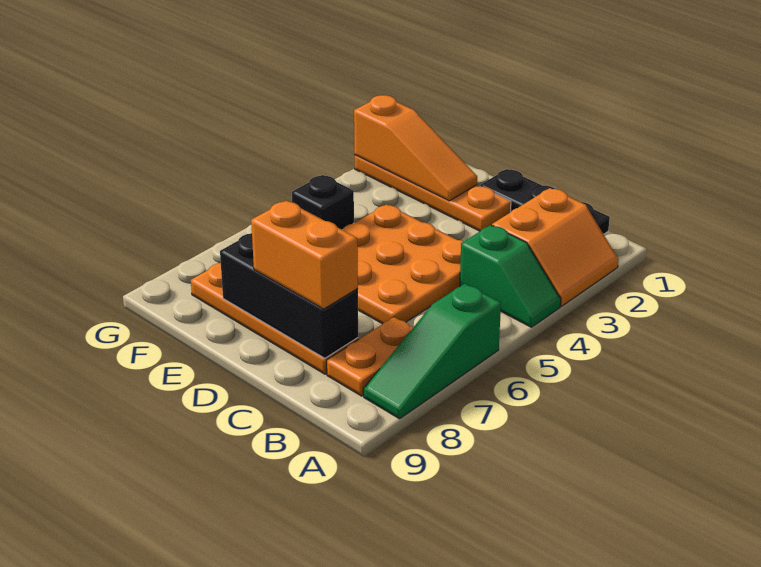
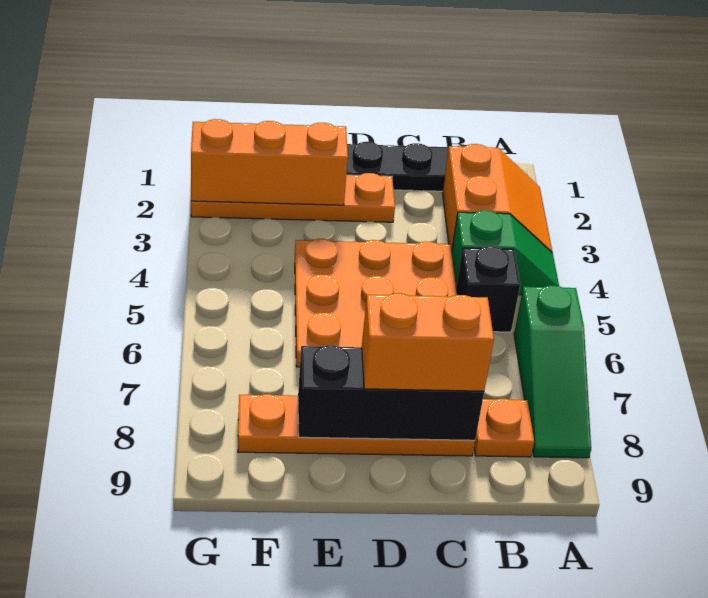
orange plate B7:B8 level 1 -> orange plate B8 level 1
orange slope E2:G2 level 2 top G -> orange brick E2:G2 level 2
black brick F5 level 1 -> black brick B5 level 1

